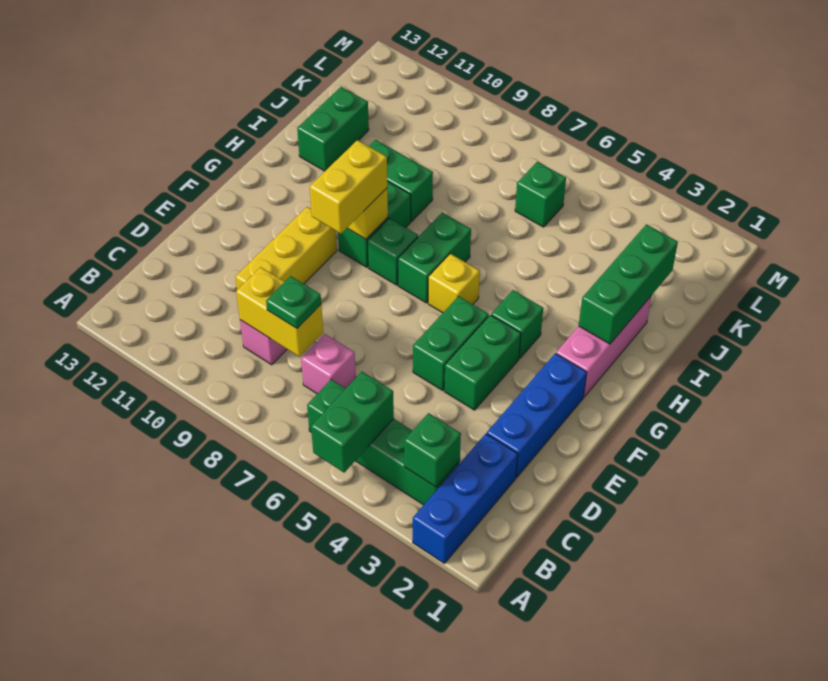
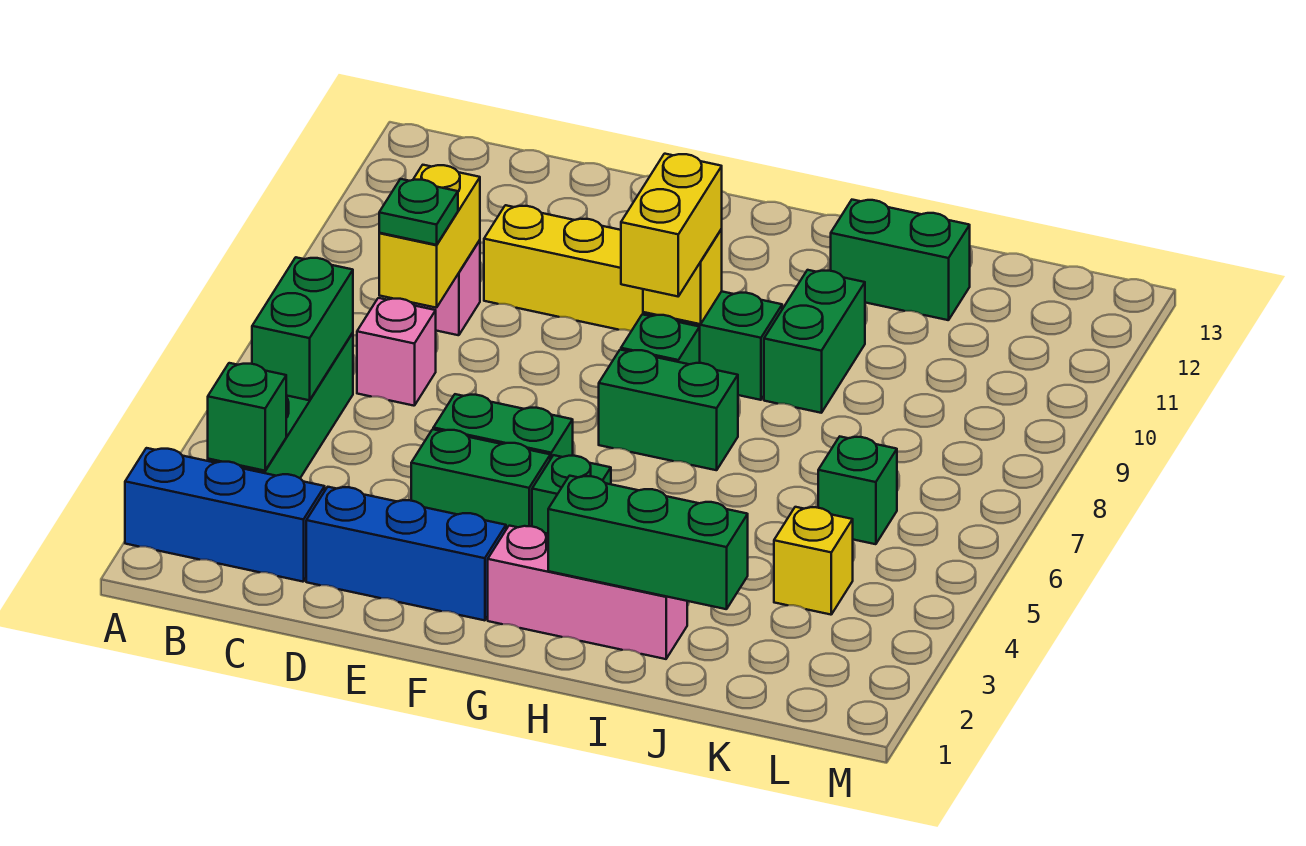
green brick A5:B5 level 2 -> green brick B5:B6 level 2
yellow brick F9:G9 level 3 -> yellow brick G8:G9 level 3
yellow brick G6 level 1 -> yellow brick K4 level 1

